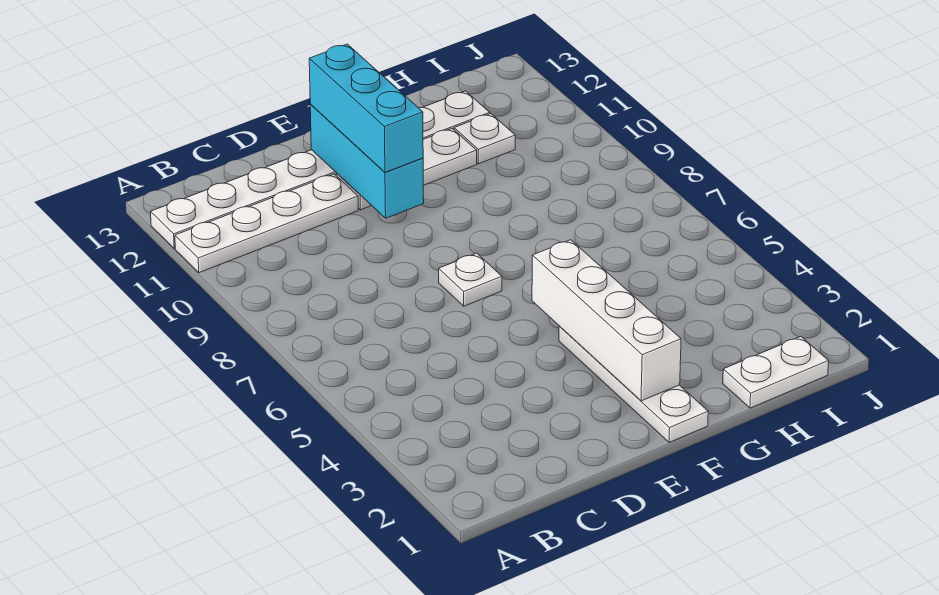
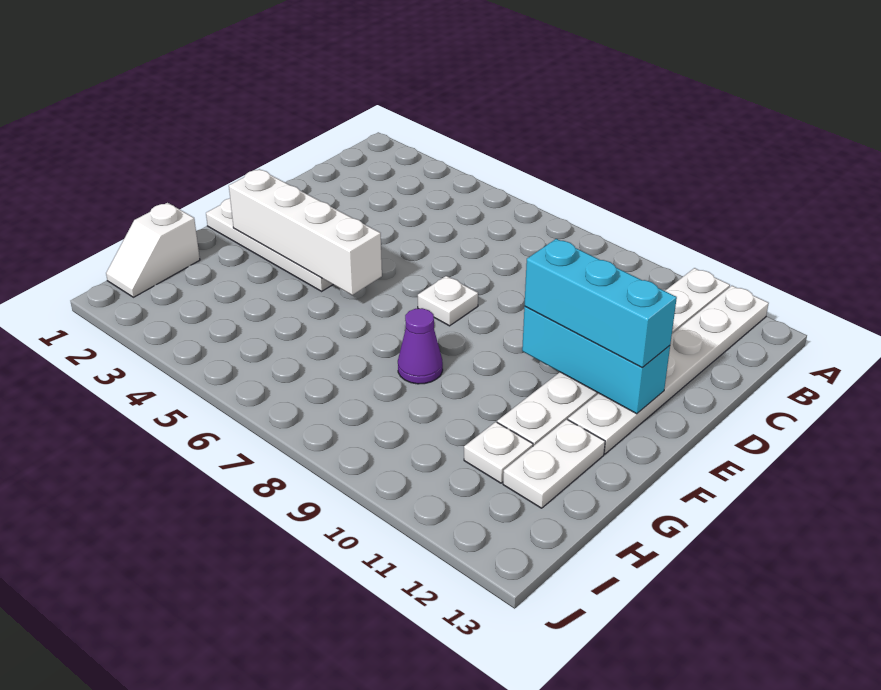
none -> purple cone G8 level 1
white plate H1:I1 level 1 -> white slope H1:I1 level 1 top H

